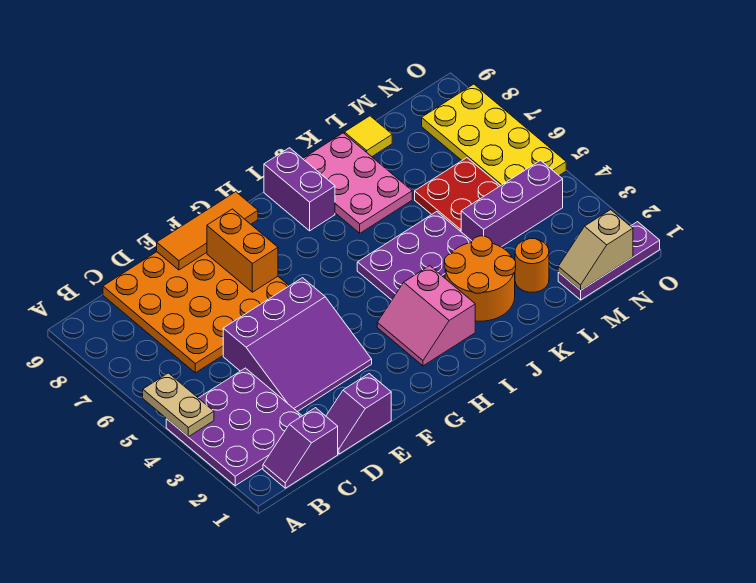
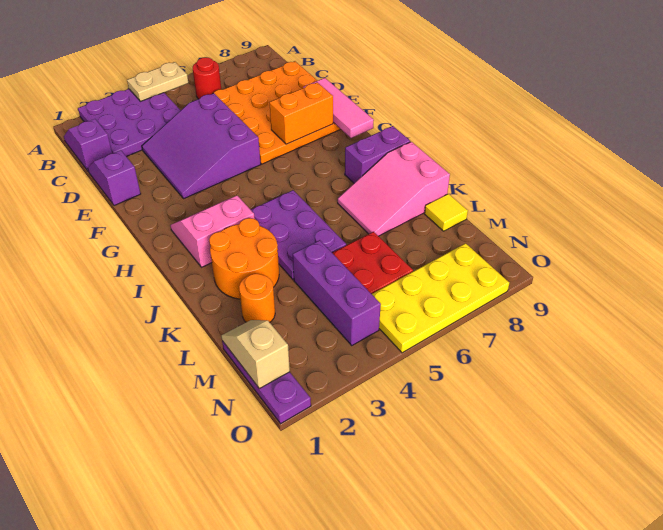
none -> red round brick B6 level 1
orange tile E9:G9 level 2 -> pink tile E9:G9 level 2
pink plate J7:K9 level 1 -> pink slope J7:K9 level 1 top 9

